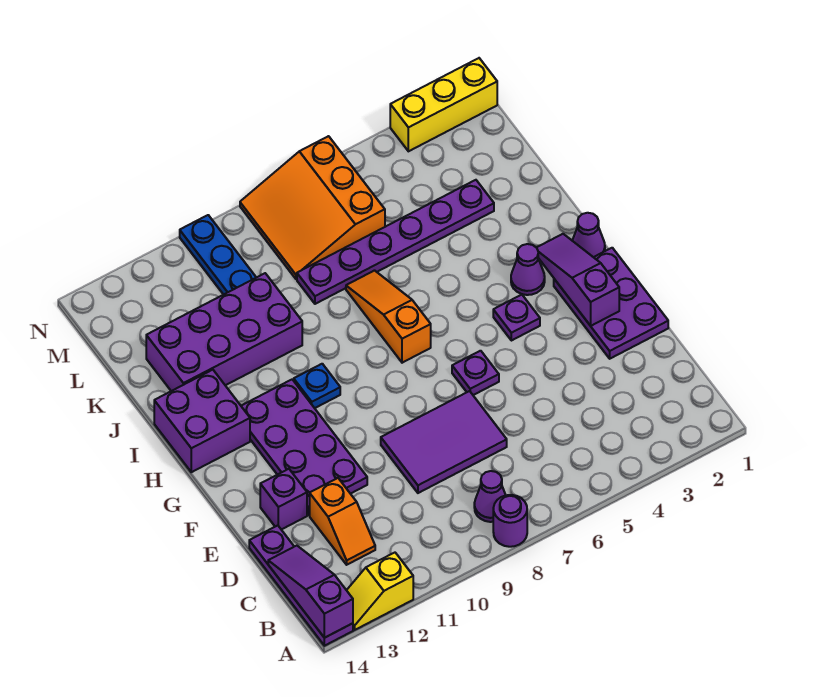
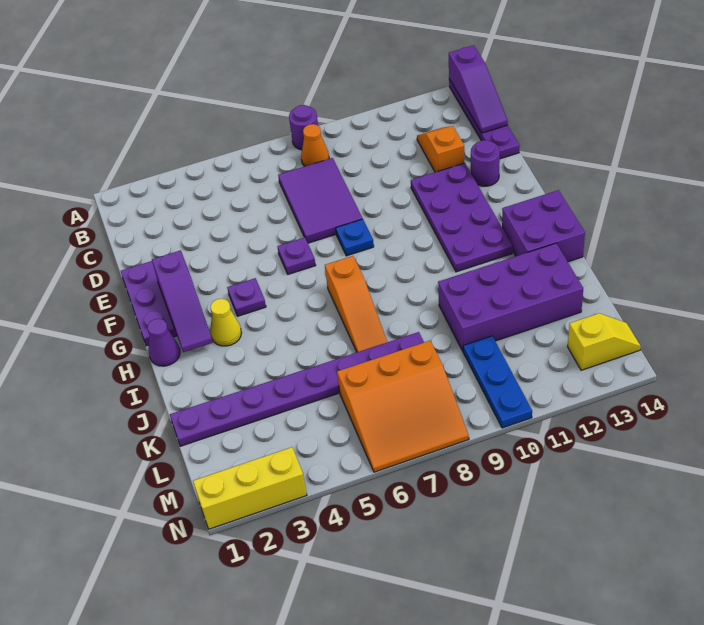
yellow slope A12:A13 level 1 top 12 -> yellow slope M13:M14 level 1 top 13
purple cone B8 level 1 -> orange cone B8 level 1
purple tile D7:E9 level 1 -> purple tile C7:E8 level 1
purple brick E13 level 1 -> purple round brick E13 level 1
purple cone H3 level 1 -> yellow cone H3 level 1
blue plate H10 level 1 -> blue plate F8 level 1
purple plate K3:K8 level 1 -> purple plate K1:K8 level 1
orange slope L6:N8 level 1 top 6 -> orange slope L6:N8 level 1 top L

